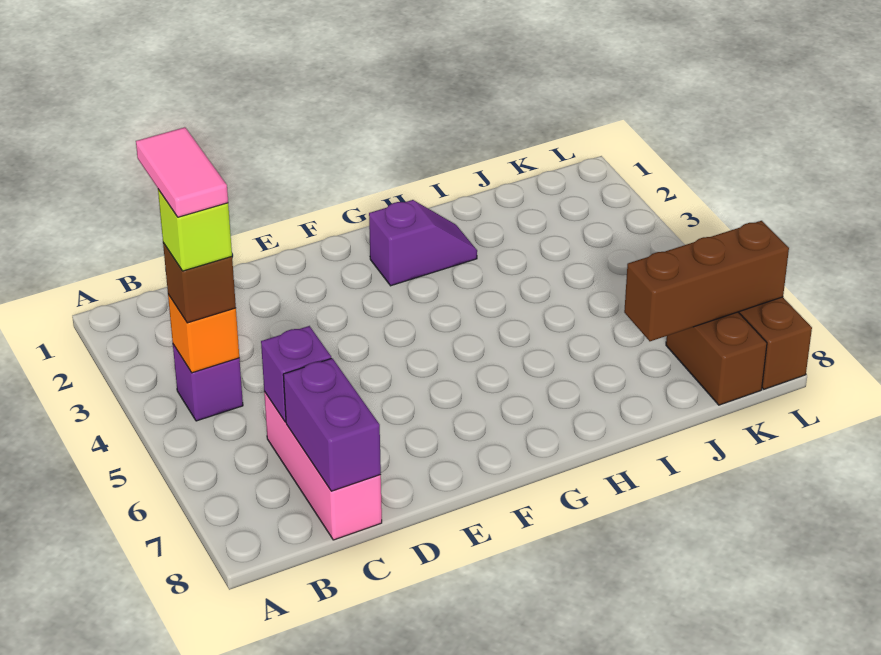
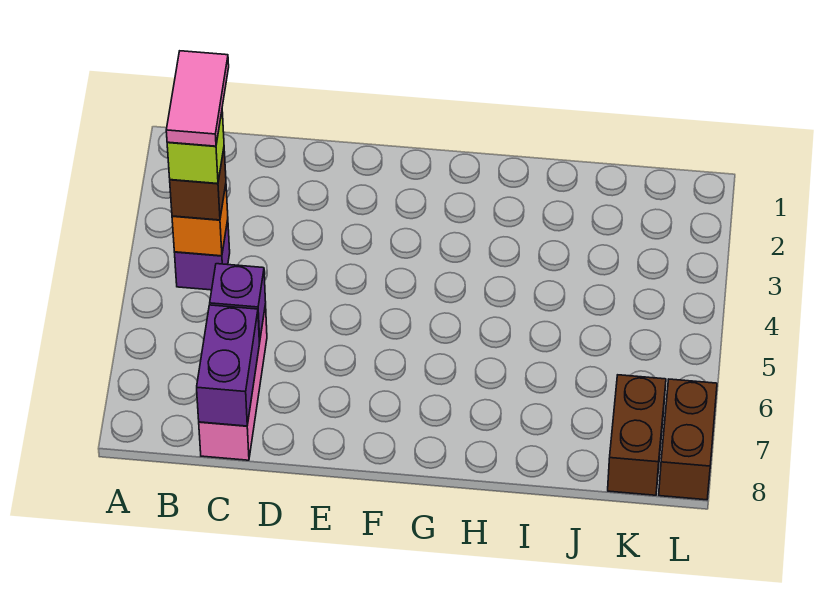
purple slope G2:H2 level 1 top G -> none
brown brick J7:L7 level 2 -> none

